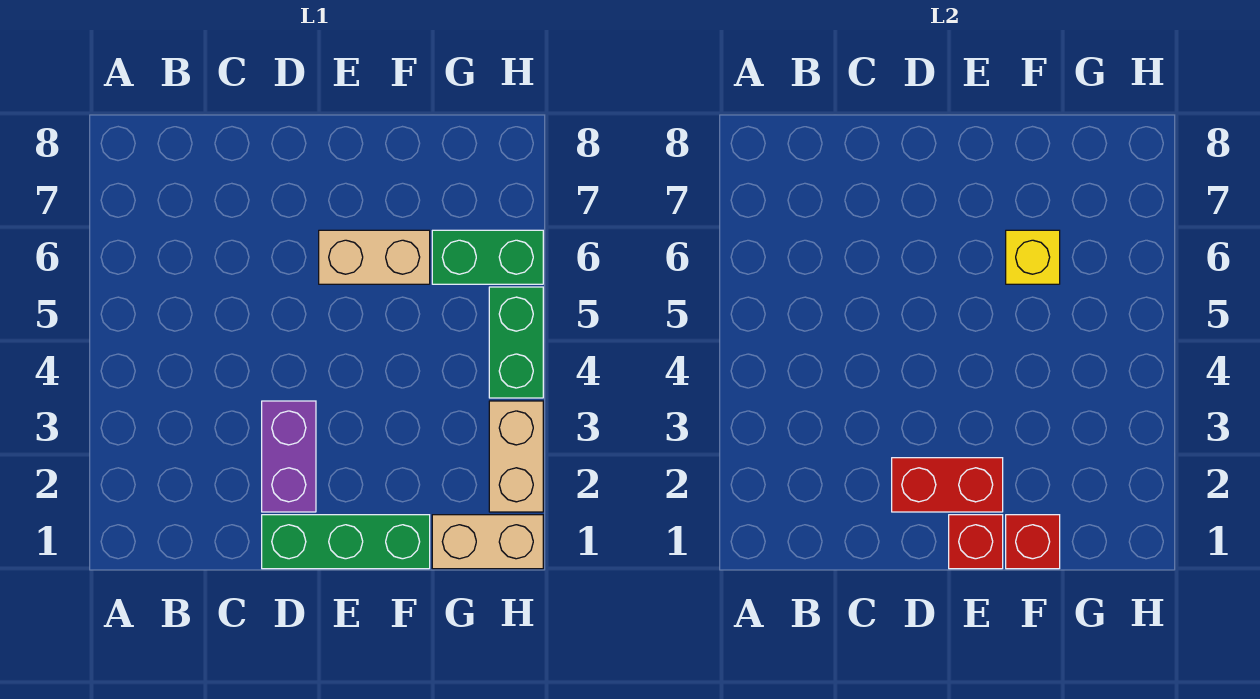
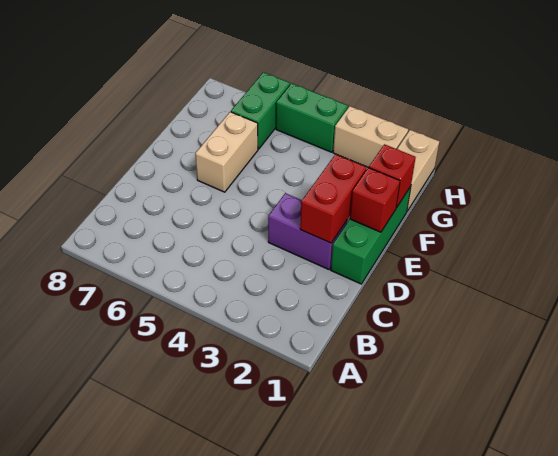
yellow brick F6 level 2 -> none

